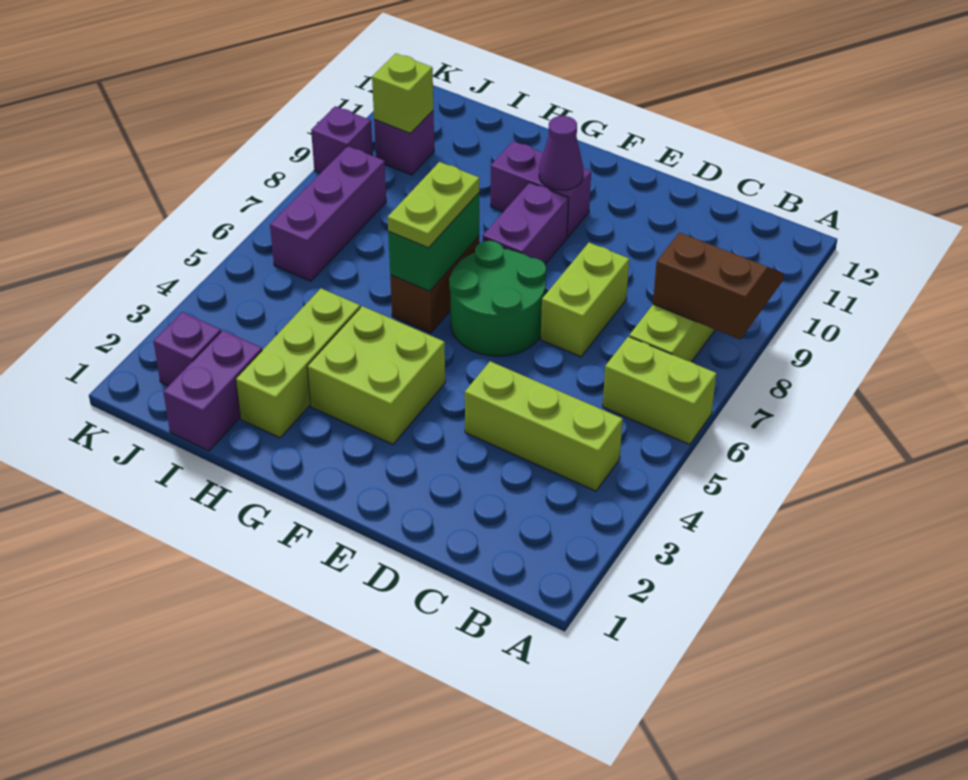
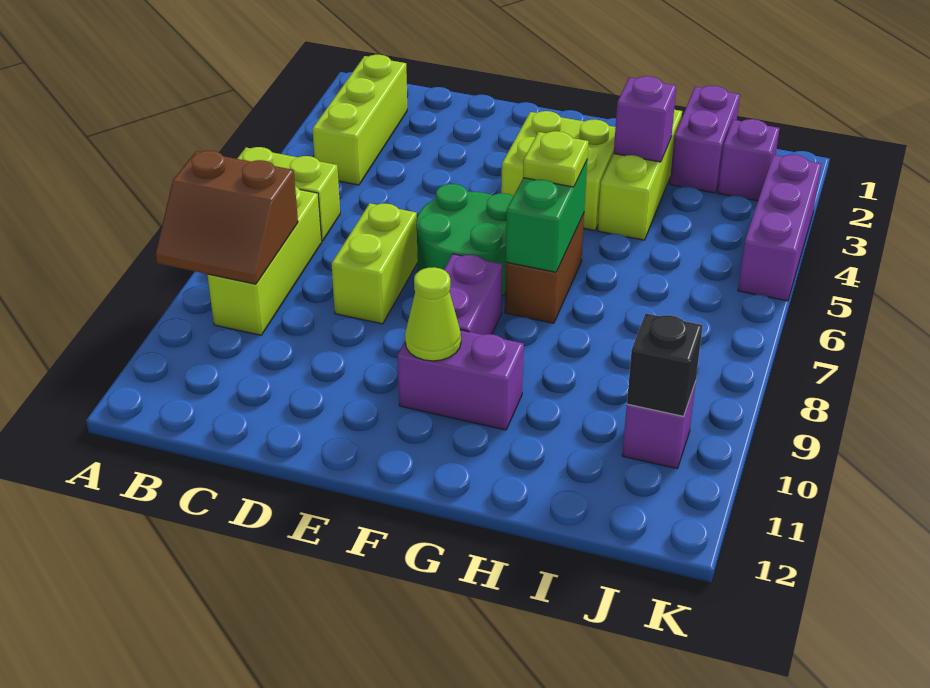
lime brick B4:D4 level 1 -> lime brick B2:B4 level 1
purple cone F10 level 2 -> lime cone F10 level 2
lime plate G6:G7 level 3 -> lime plate G6 level 3
purple brick J6:J8 level 1 -> purple brick K3:K5 level 1
lime brick J10 level 2 -> black brick J10 level 2
purple brick K9 level 1 -> purple brick H3 level 2

